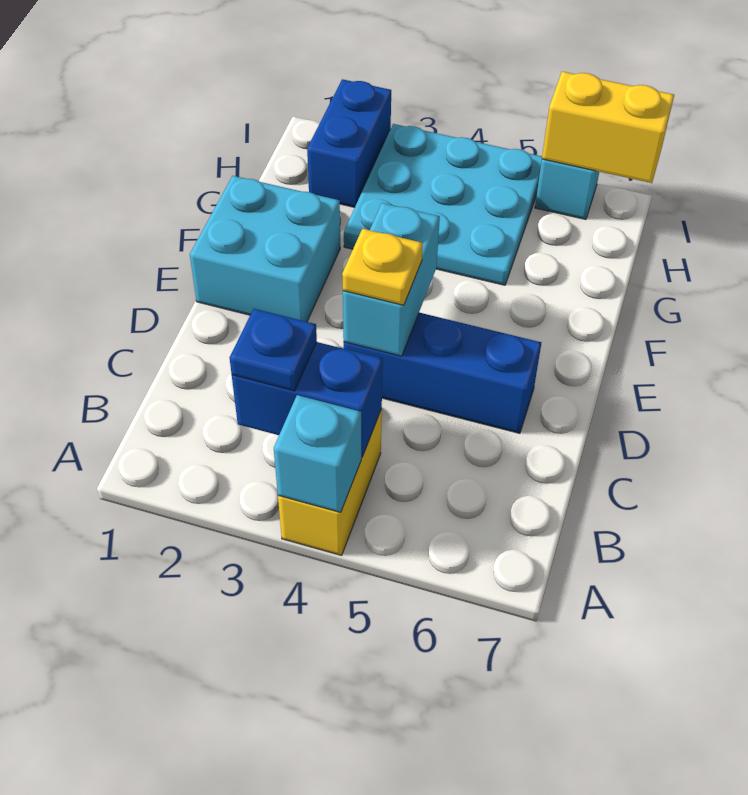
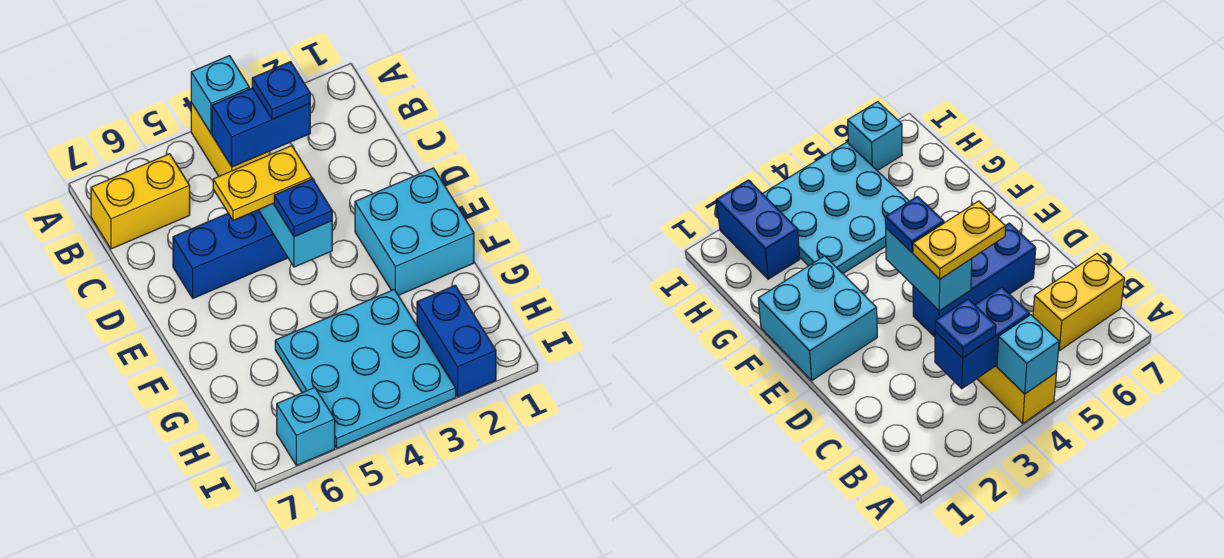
yellow plate D4 level 3 -> yellow plate D4:D5 level 3
none -> blue plate E4 level 3
yellow brick I6:I7 level 2 -> yellow brick B6:B7 level 1

